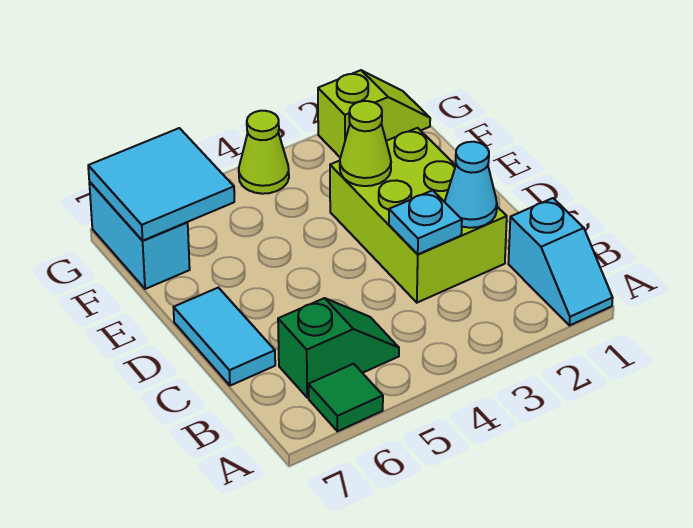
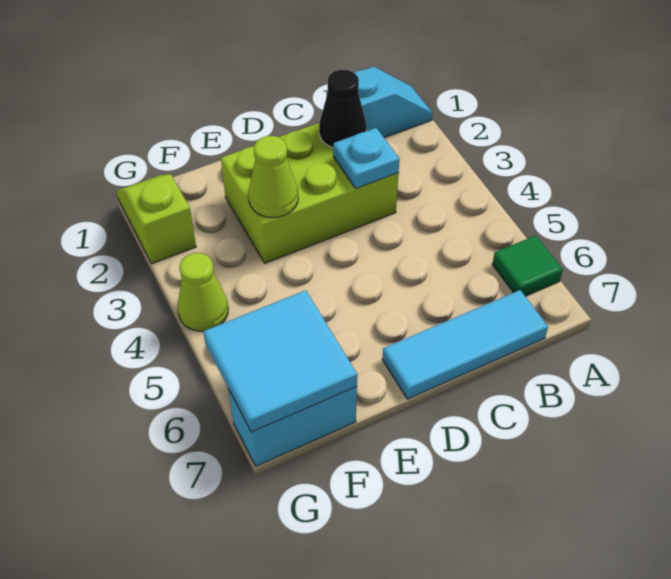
green slope B5:B6 level 1 top 6 -> none
cyan cone C2 level 2 -> black cone C2 level 2
cyan tile C7:D7 level 1 -> cyan tile B7:D7 level 1

